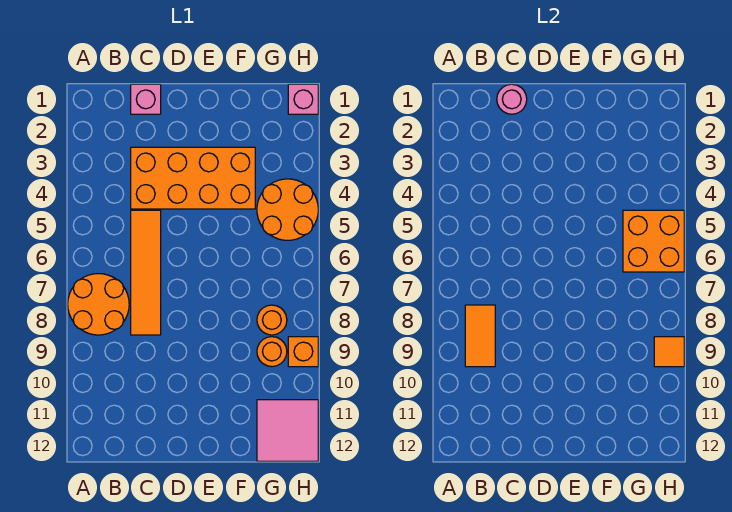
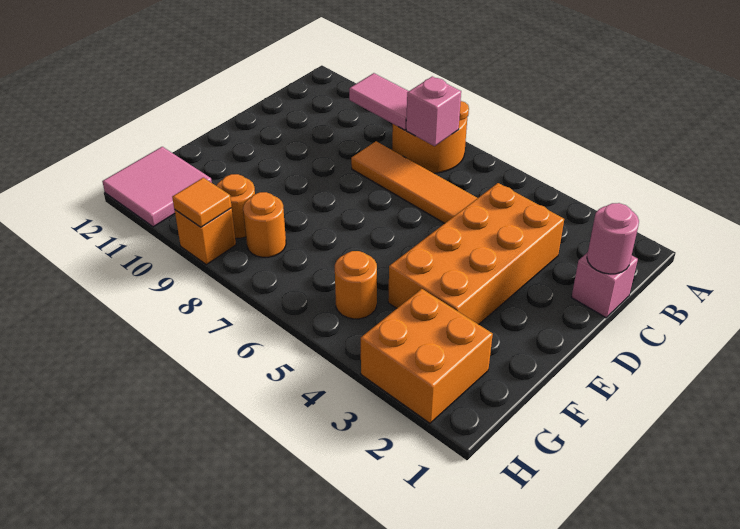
orange tile B8:B9 level 2 -> pink tile B8:B9 level 2
orange round brick G4:H5 level 1 -> orange round brick G5 level 1
orange brick G5:H6 level 2 -> orange brick G2:H3 level 1
pink brick H1 level 1 -> pink brick B7 level 2

